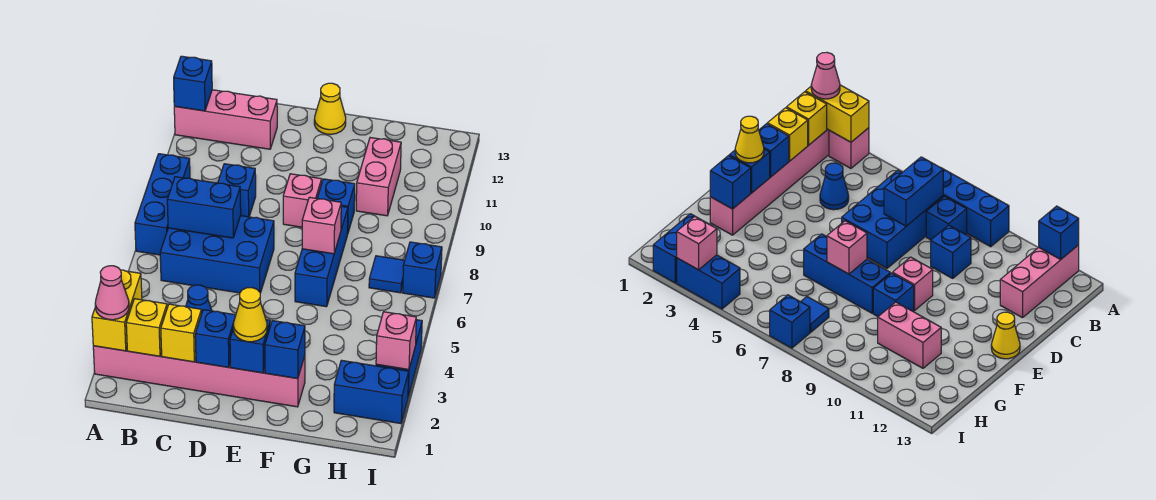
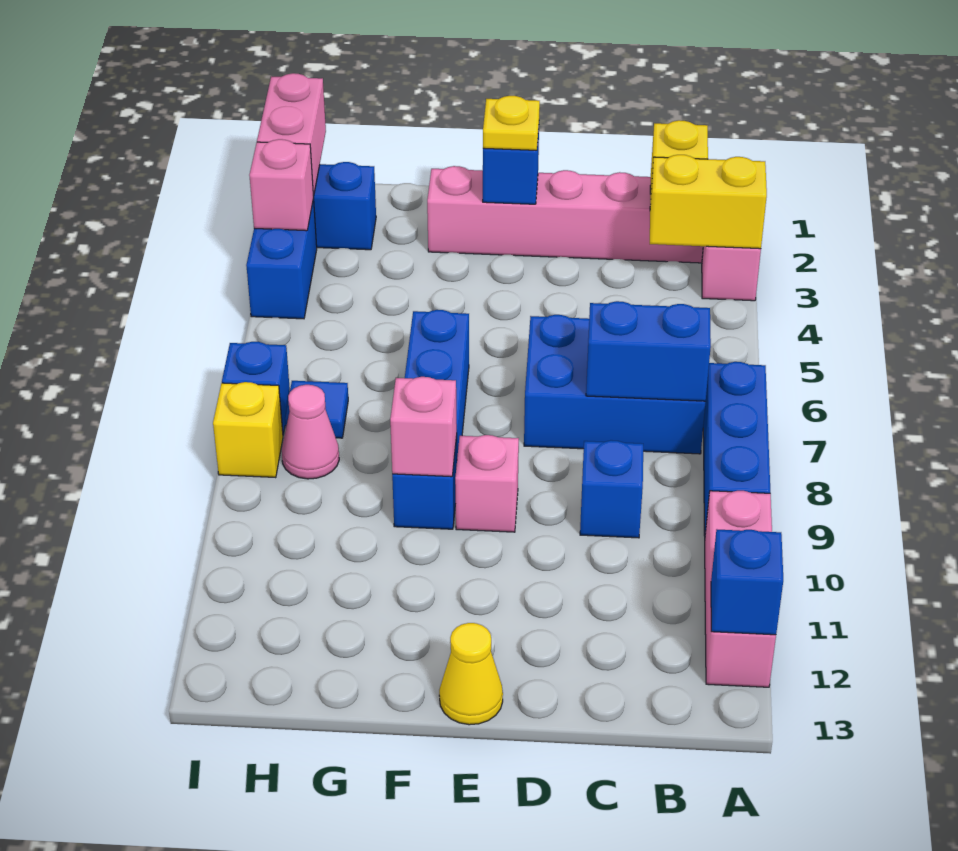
yellow brick A2:A3 level 2 -> yellow brick A3:B3 level 2
pink cone A2 level 3 -> pink cone H8 level 1
pink brick A12:C12 level 1 -> pink brick A10:A12 level 1
blue brick B8 level 1 -> none
yellow brick C2 level 2 -> yellow brick I8 level 1
blue cone C4 level 1 -> none
blue brick D2 level 2 -> none
yellow cone E2 level 3 -> yellow plate E2 level 3
blue brick F2 level 2 -> none
pink brick F7 level 2 -> pink brick F9 level 2
pink brick G10:G11 level 1 -> pink brick I1:I2 level 2

